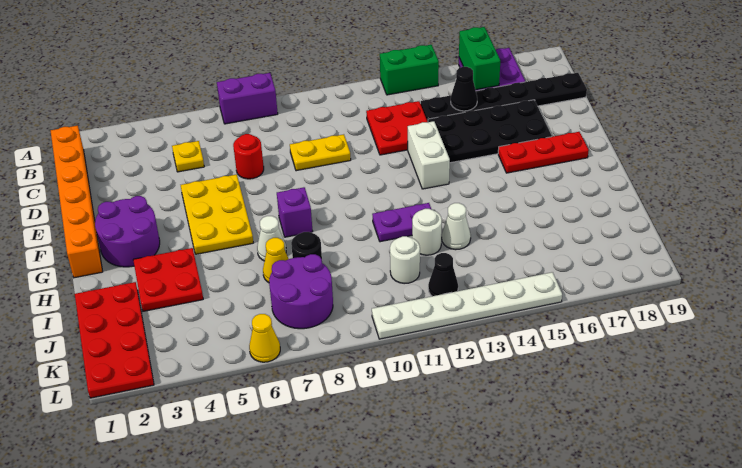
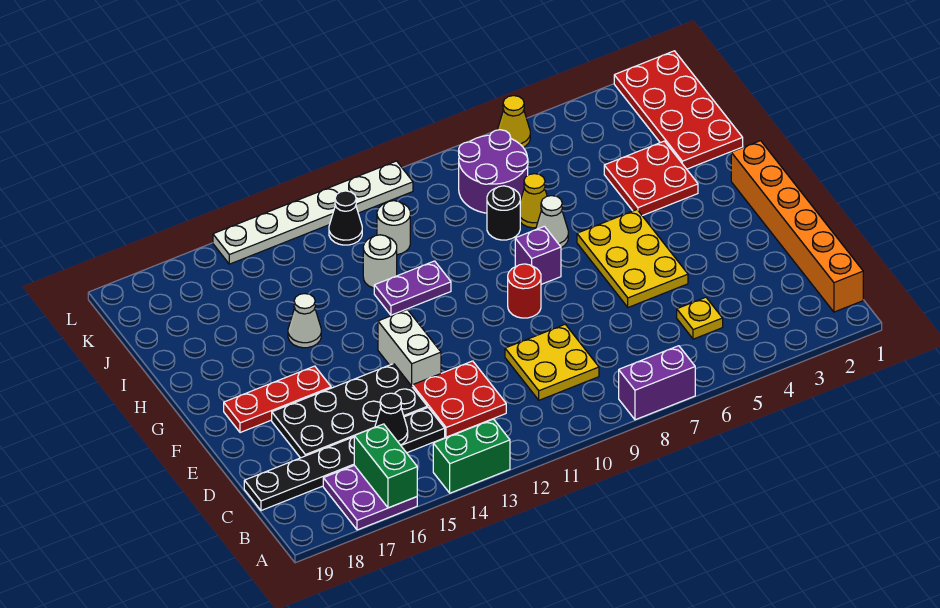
red round brick D7 level 1 -> red round brick F9 level 1
yellow plate D9:D10 level 1 -> yellow plate C9:D10 level 1
purple round brick F2:G3 level 1 -> none
white cone I13 level 1 -> white cone H15 level 1

